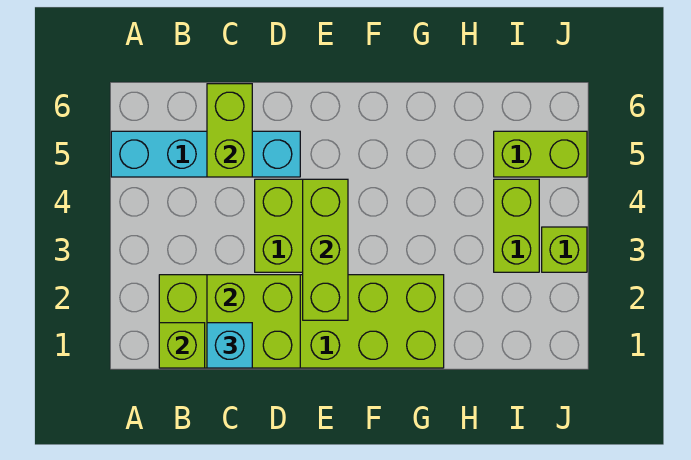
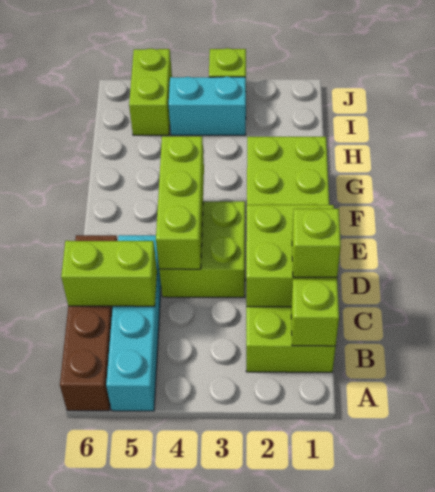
none -> brown brick A6:D6 level 1
cyan brick C1 level 3 -> lime brick C1 level 3
lime brick E2:E4 level 2 -> lime brick D4:F4 level 2
lime brick I3:I4 level 1 -> cyan brick I3:I4 level 1

